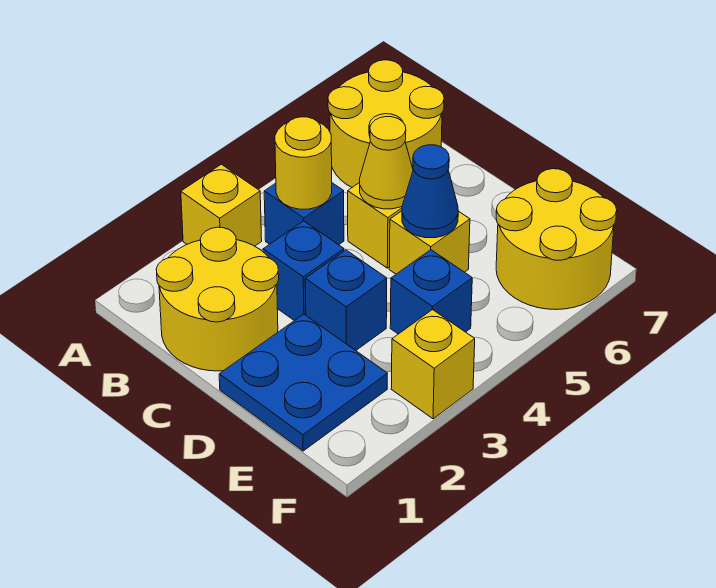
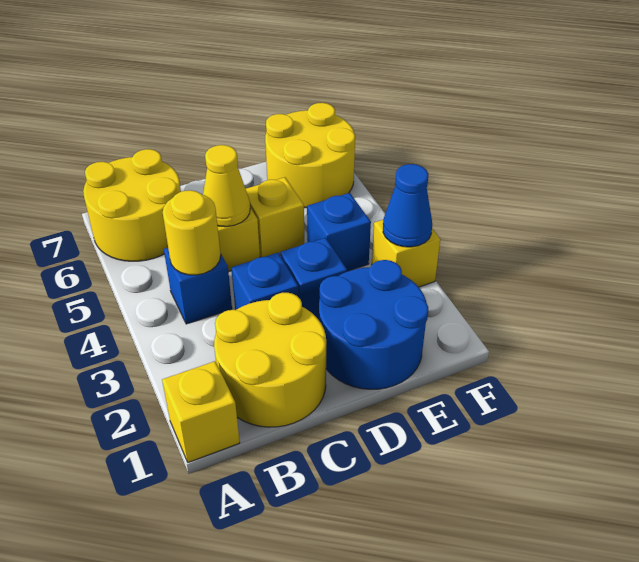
yellow brick A3 level 1 -> yellow brick A1 level 1
blue plate D1:E2 level 1 -> blue round brick D1:E2 level 1
blue cone D5 level 2 -> blue cone F3 level 2

